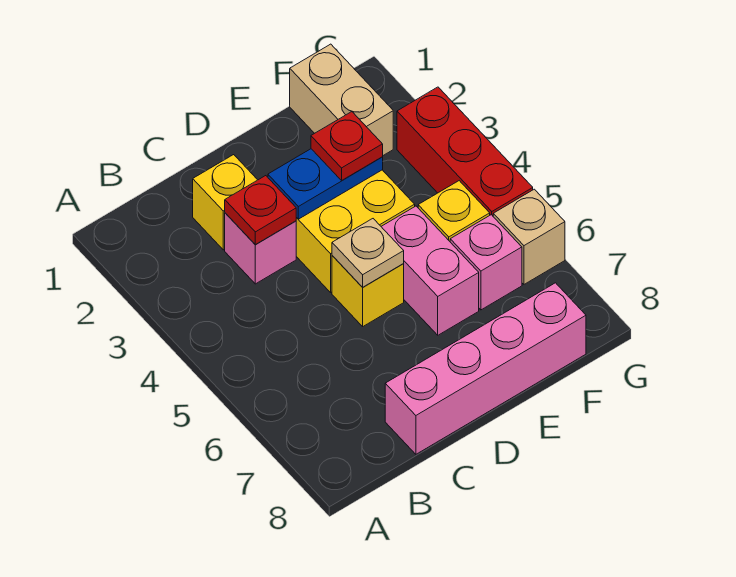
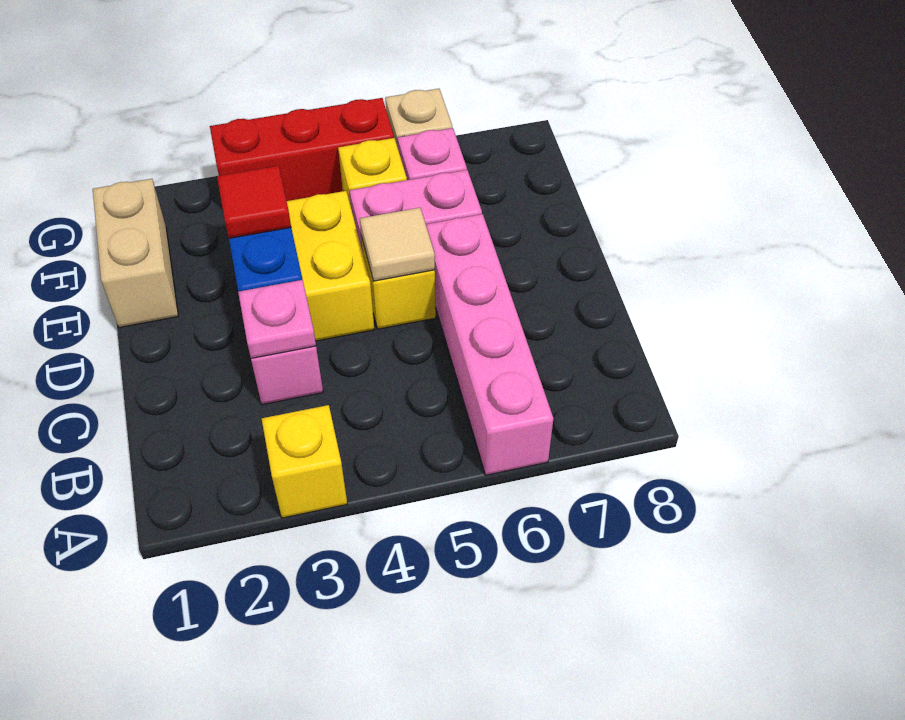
yellow brick C2 level 1 -> yellow brick A3 level 1
red plate C3 level 2 -> pink plate C3 level 2
pink brick C8:F8 level 1 -> pink brick A6:D6 level 1
tan plate D5 level 2 -> tan tile D5 level 2
red plate E3 level 3 -> red tile E3 level 3
tan brick F1:F2 level 1 -> tan brick E1:F1 level 1

